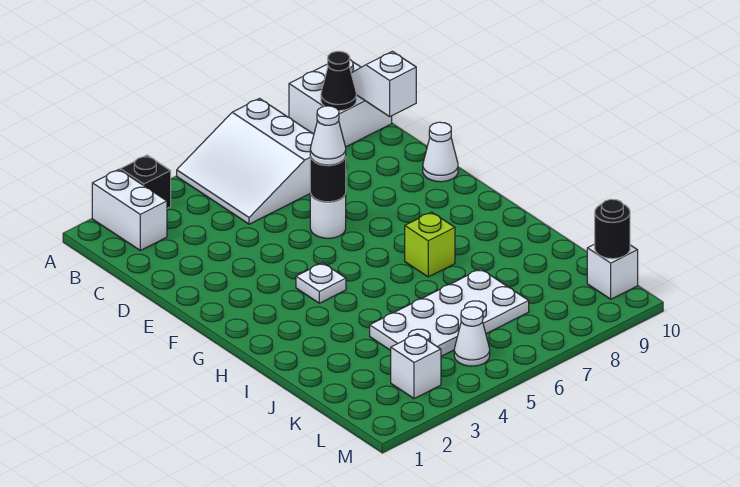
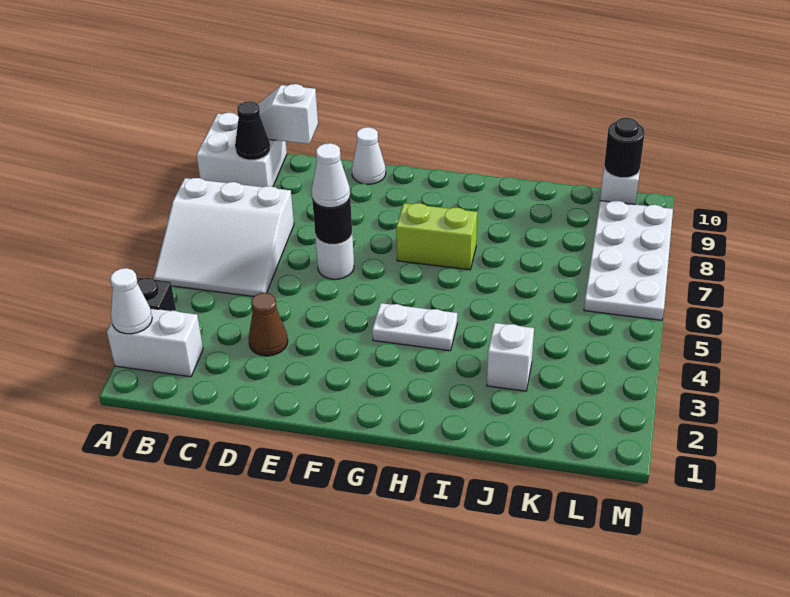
none -> brown cone D3 level 1
white plate G4 level 1 -> white plate G4:H4 level 1
lime brick H7 level 1 -> lime brick G7:H7 level 1
white plate J4:K7 level 1 -> white plate L6:M9 level 1
white brick L3 level 1 -> white brick J3 level 1
white cone L5 level 1 -> white cone A2 level 2

